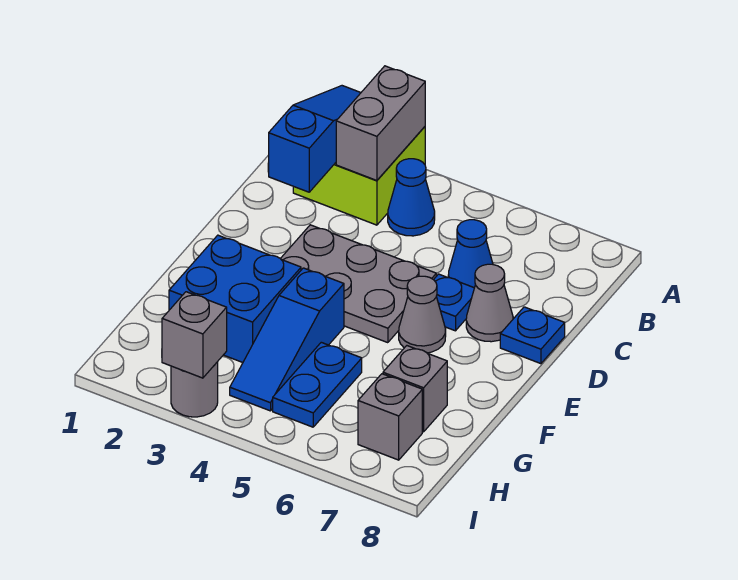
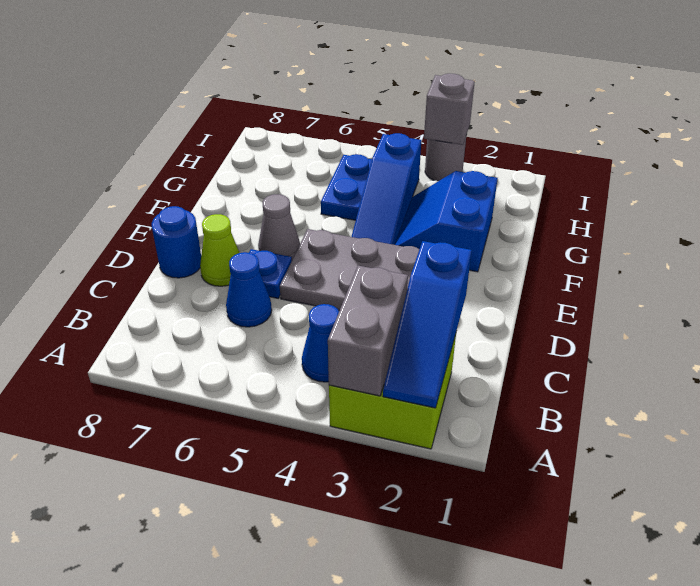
grey cone D7 level 1 -> lime cone D7 level 1
blue plate D8 level 1 -> blue round brick D8 level 1
blue brick F2:G3 level 1 -> blue slope F2:G3 level 1 top 2
blue slope F4:H4 level 1 top F -> blue slope F4:H4 level 1 top H
grey brick G7 level 1 -> none
grey brick H7 level 1 -> none

